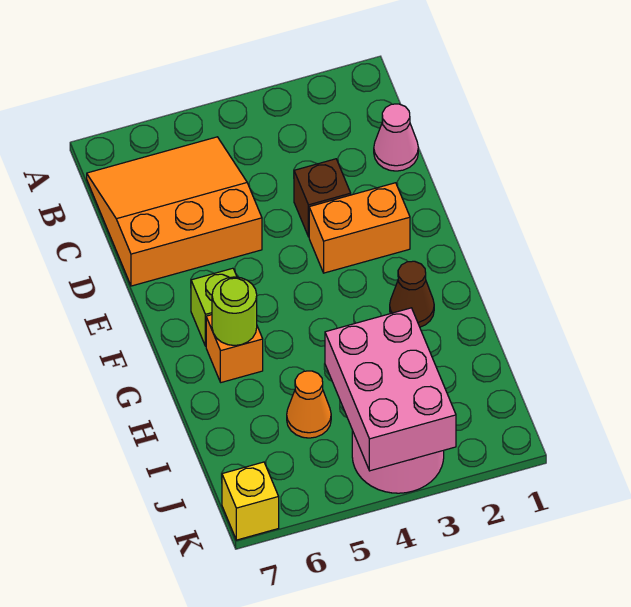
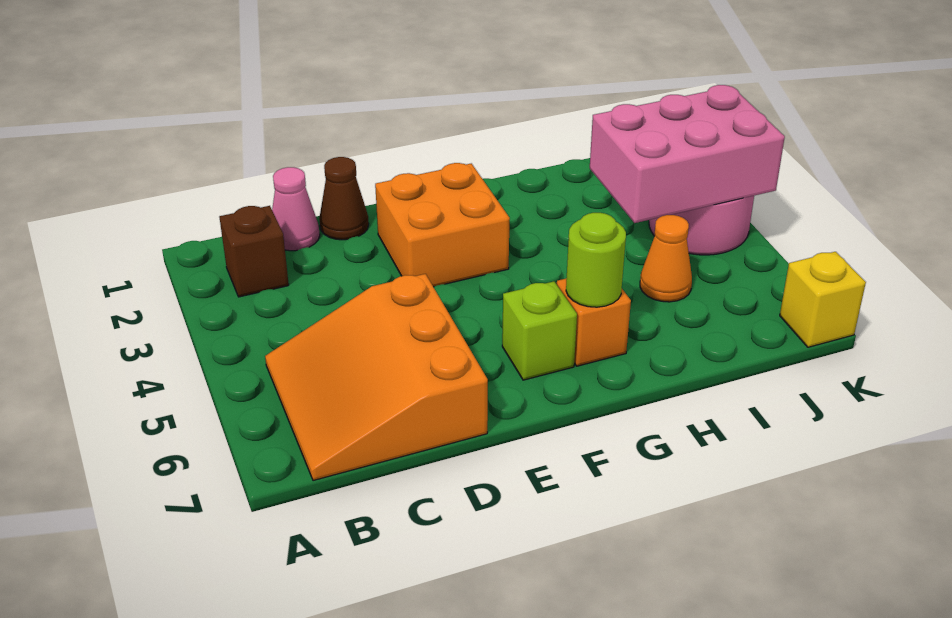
brown brick D3 level 1 -> brown brick B2 level 1
orange brick E2:E3 level 1 -> orange brick E2:F3 level 1
brown cone G2 level 1 -> brown cone D1 level 1

